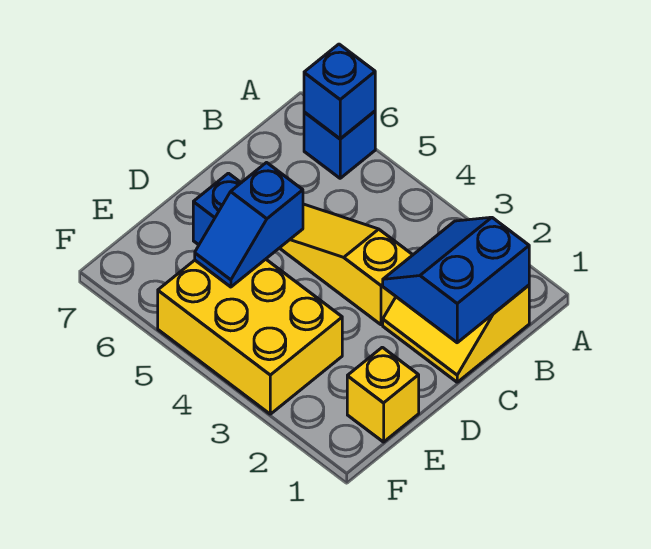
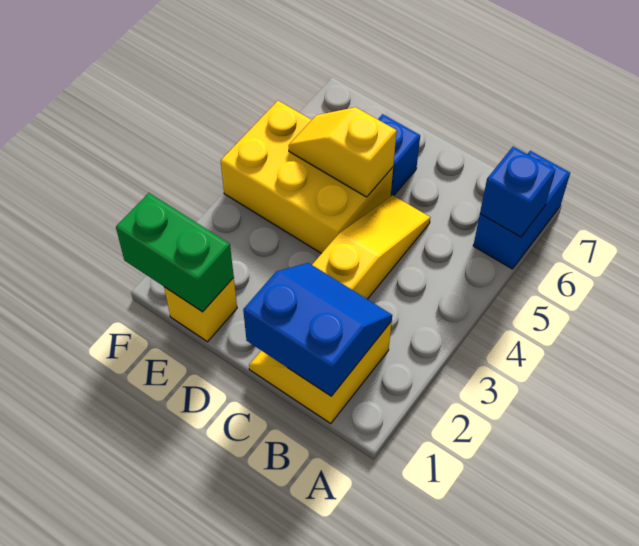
blue brick A6 level 1 -> blue brick A6:A7 level 1
blue slope D5:E5 level 2 top D -> yellow slope D5:E5 level 2 top D
none -> green brick E1:F1 level 2
yellow brick E3:F5 level 1 -> yellow brick D4:F5 level 1

